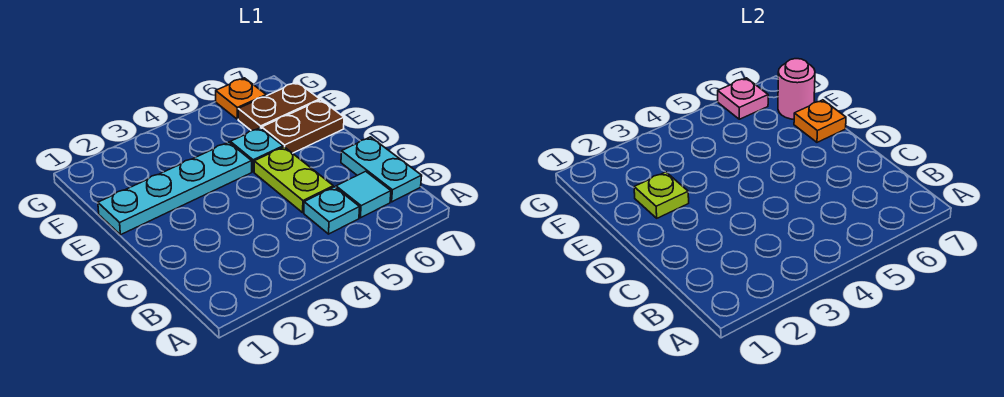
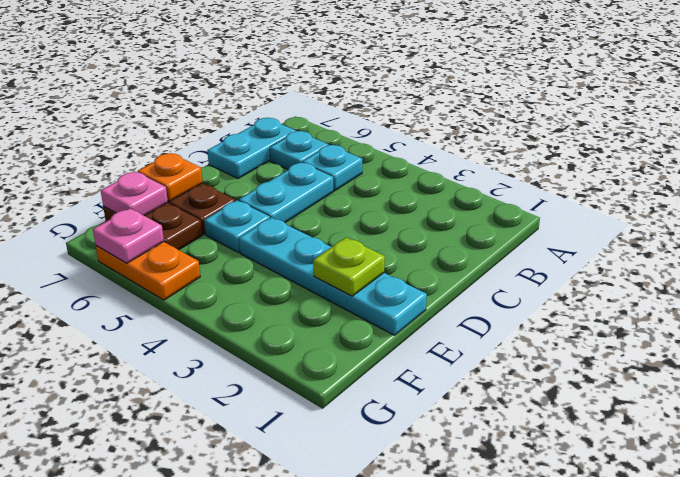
cyan tile B6 level 1 -> cyan plate B6 level 1
lime plate C5:D5 level 1 -> cyan plate C5:D5 level 1
pink round brick F7 level 2 -> pink plate F7 level 2
orange plate G6 level 1 -> orange plate G5:G6 level 1

